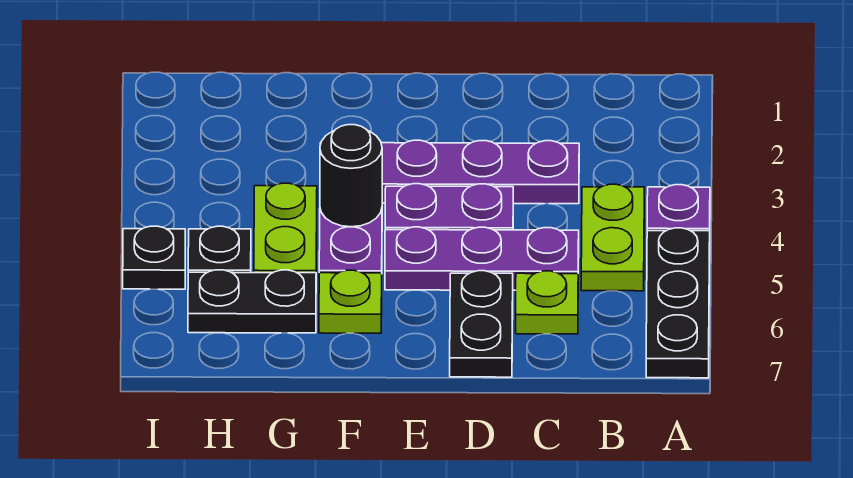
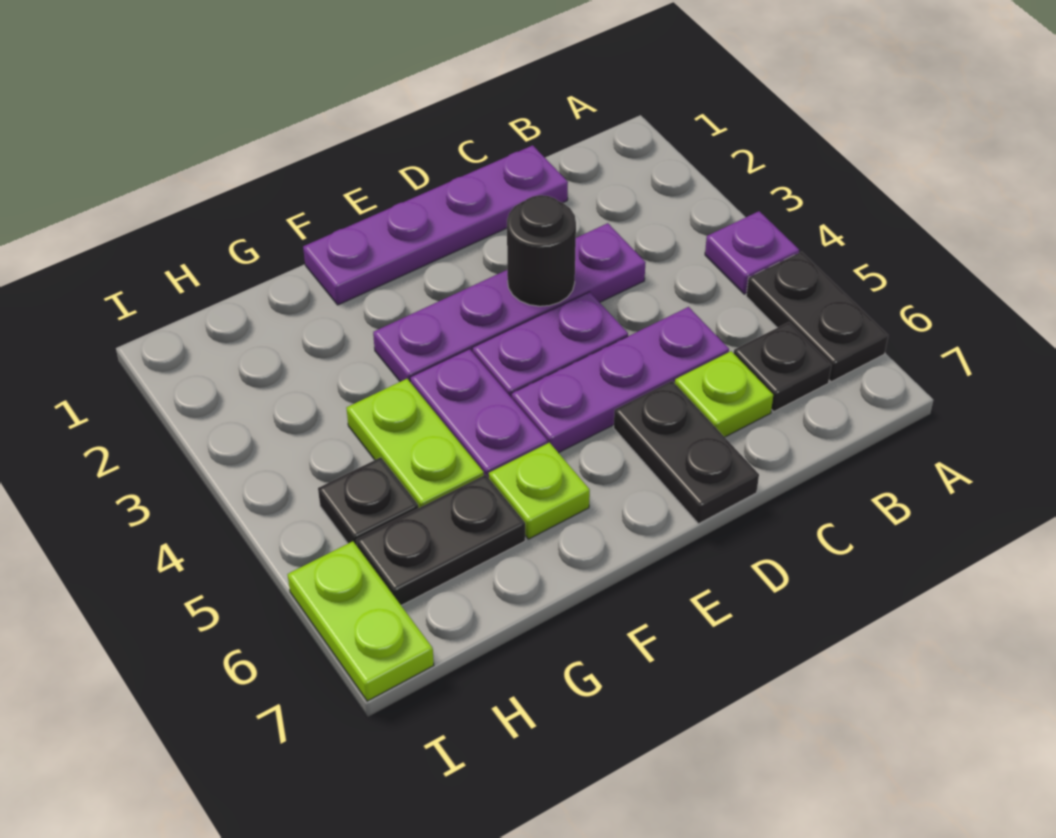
black plate A5:A7 level 1 -> black plate A5:A6 level 1
lime plate B4:B5 level 1 -> lime plate I6:I7 level 1
none -> purple plate C1:F1 level 1
black round brick F4 level 2 -> black round brick D3 level 2
black plate I5 level 1 -> black plate B6 level 1

